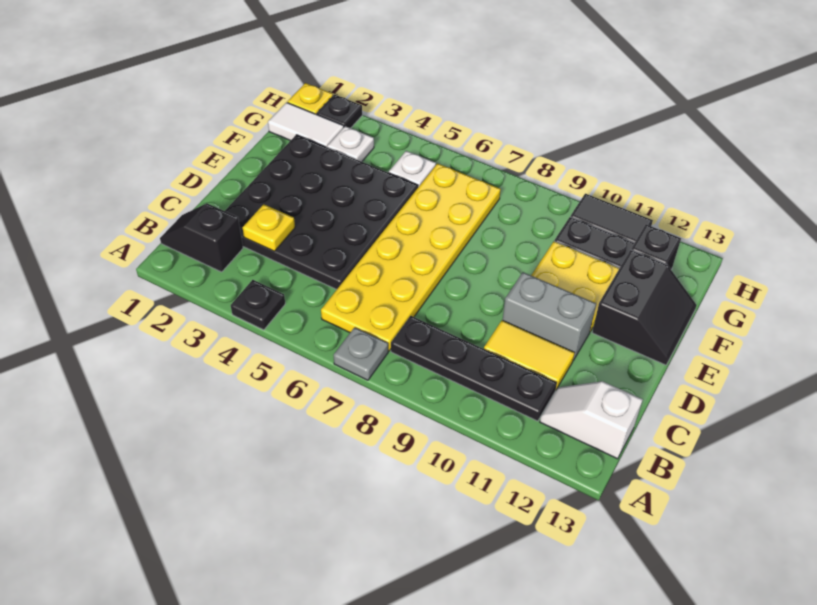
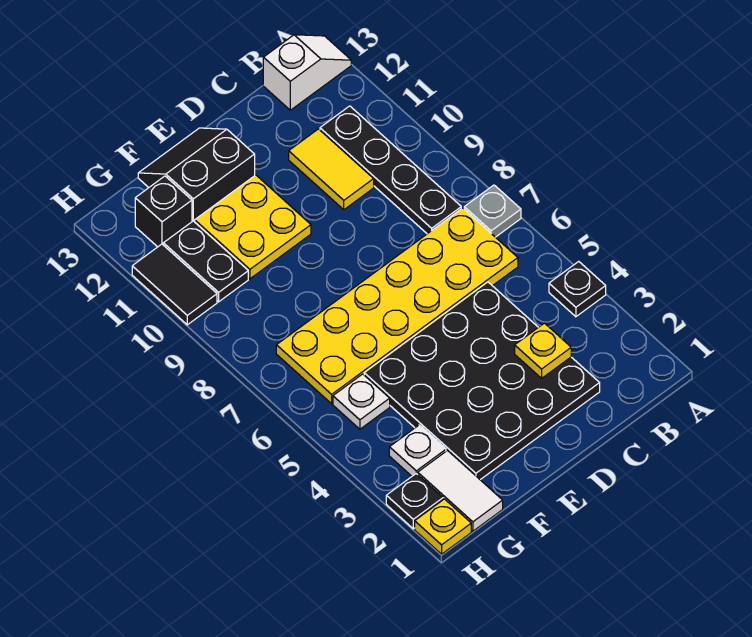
black slope B1:B2 level 1 top 2 -> none
white slope B12:B13 level 1 top 13 -> white slope A13:B13 level 1 top B
grey brick D10:D11 level 1 -> none

